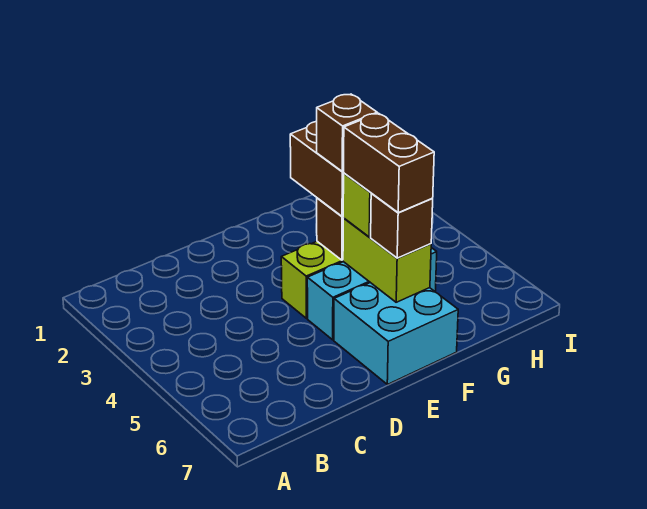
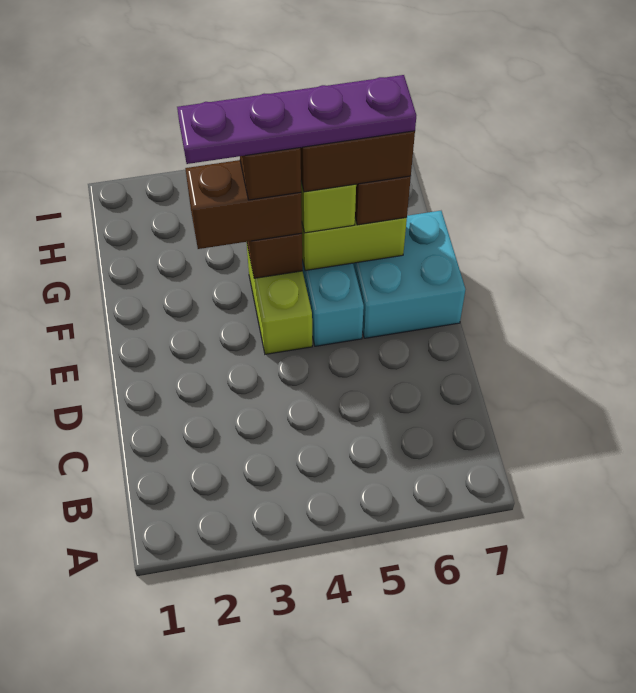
none -> purple plate F3:F6 level 5

